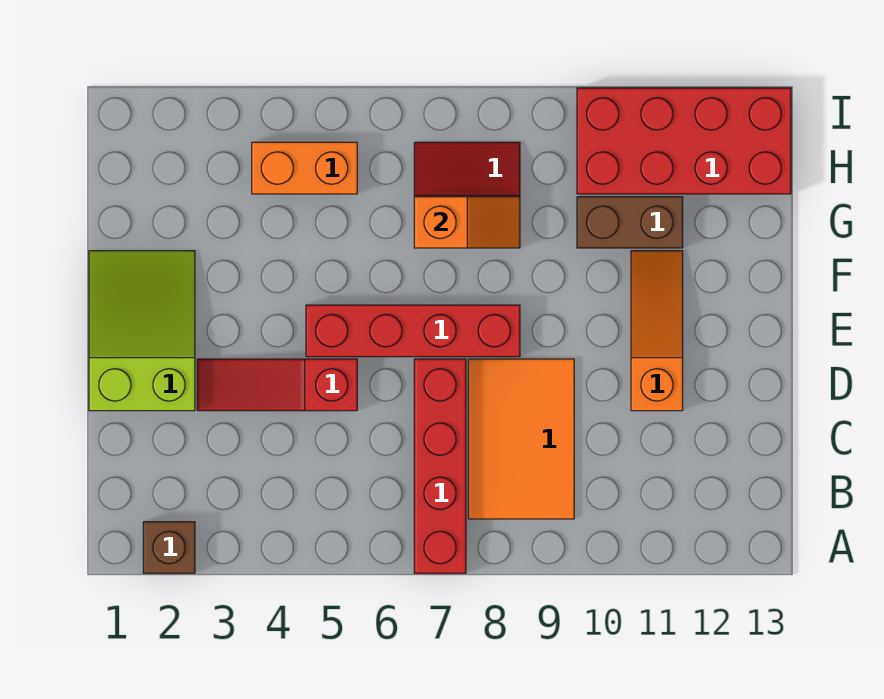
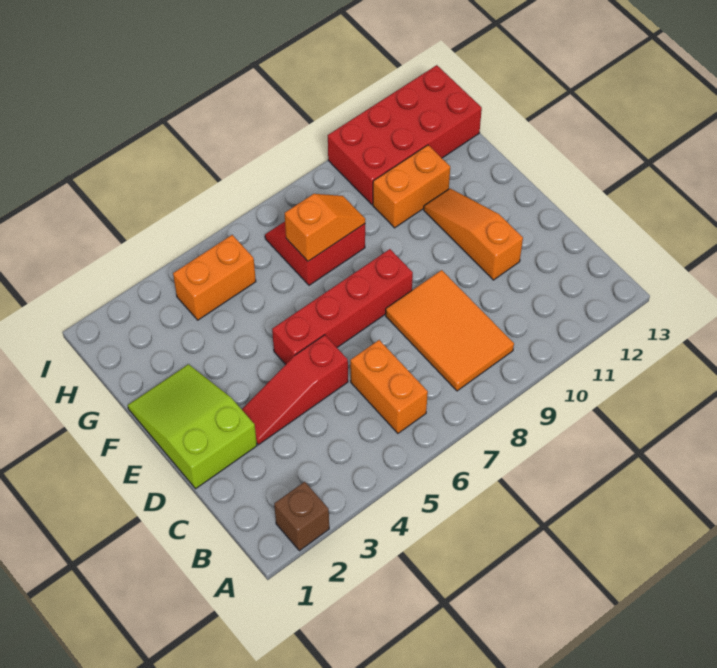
red brick A7:D7 level 1 -> none
none -> orange brick B6:C6 level 1
brown brick G10:G11 level 1 -> orange brick G10:G11 level 1

